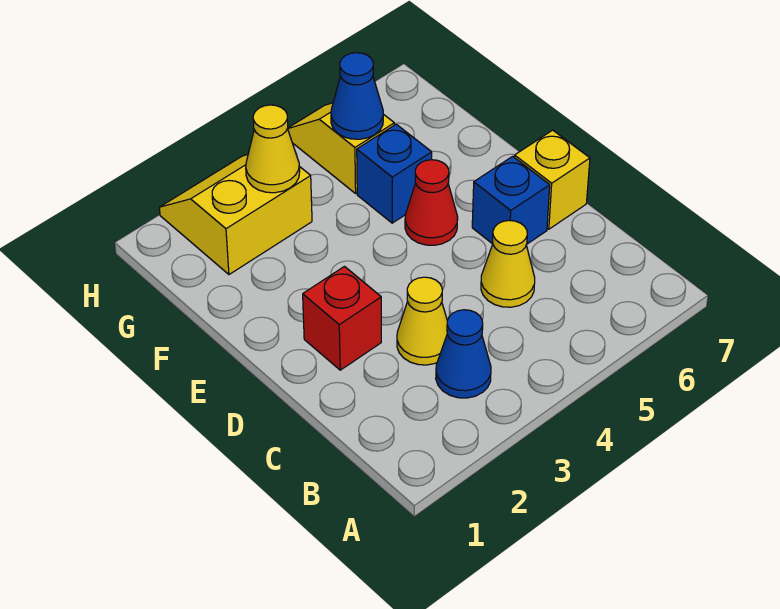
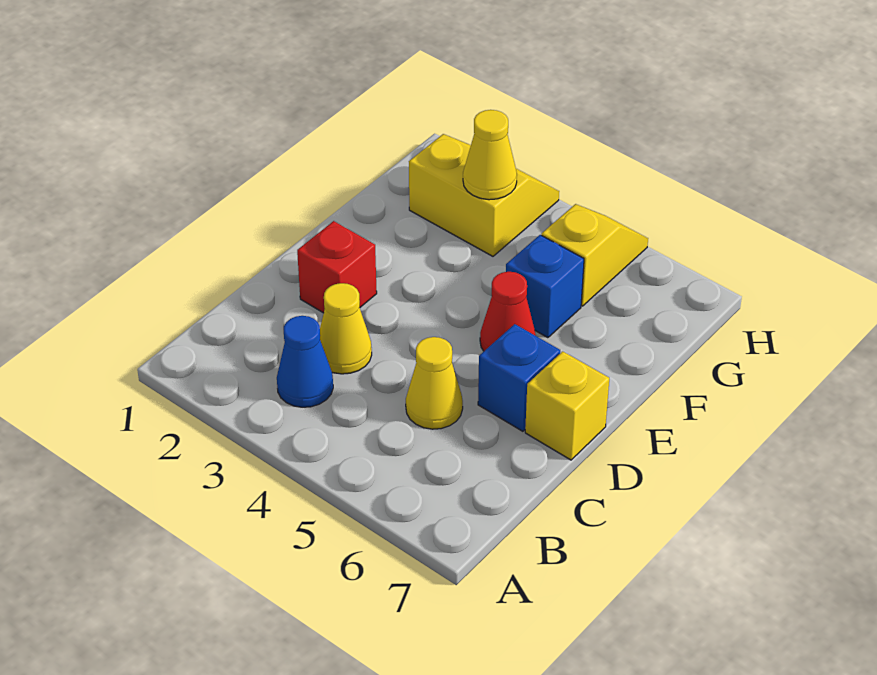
blue cone G5 level 2 -> none

